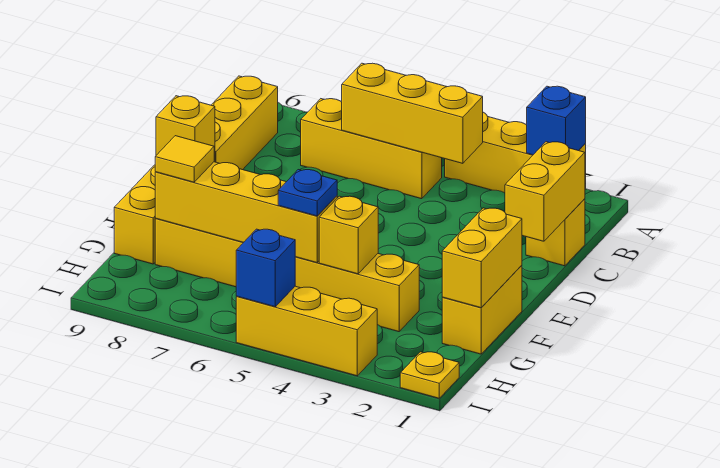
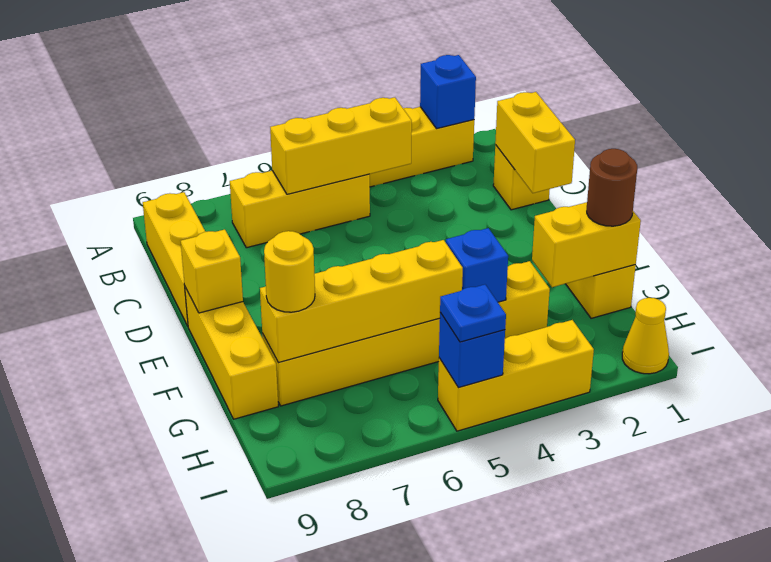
yellow brick F1:G1 level 2 -> yellow brick G1:G2 level 2
none -> brown round brick G1 level 3
yellow brick G4 level 2 -> blue brick G4 level 2
blue plate G5 level 3 -> blue plate I5 level 3
yellow tile G8 level 3 -> yellow round brick G8 level 3
yellow plate I1 level 1 -> yellow cone I1 level 1

